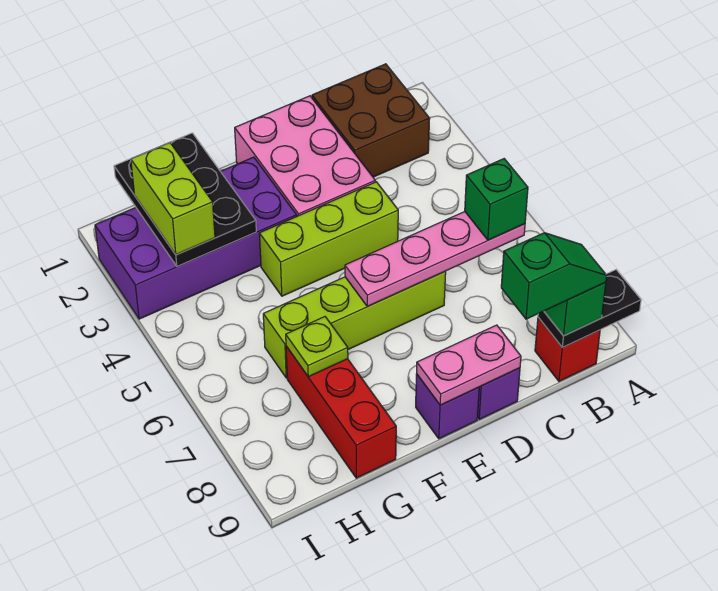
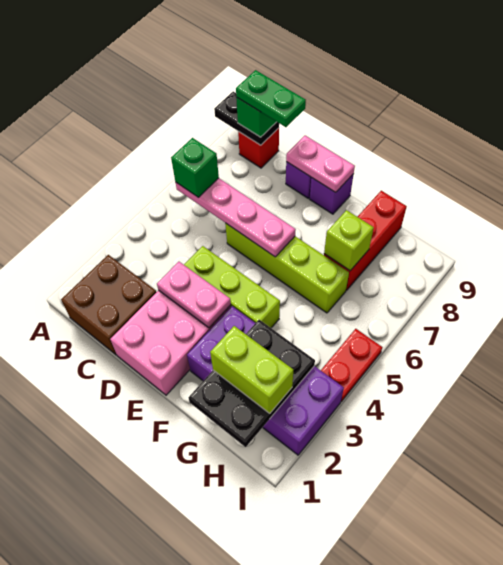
green slope B9:C9 level 4 top C -> green plate B9:C9 level 4
none -> pink plate D3:E3 level 2
lime plate G7 level 2 -> lime brick G7 level 2
lime brick H2:H3 level 3 -> lime brick G2:H2 level 3
none -> red plate I4:I5 level 1

